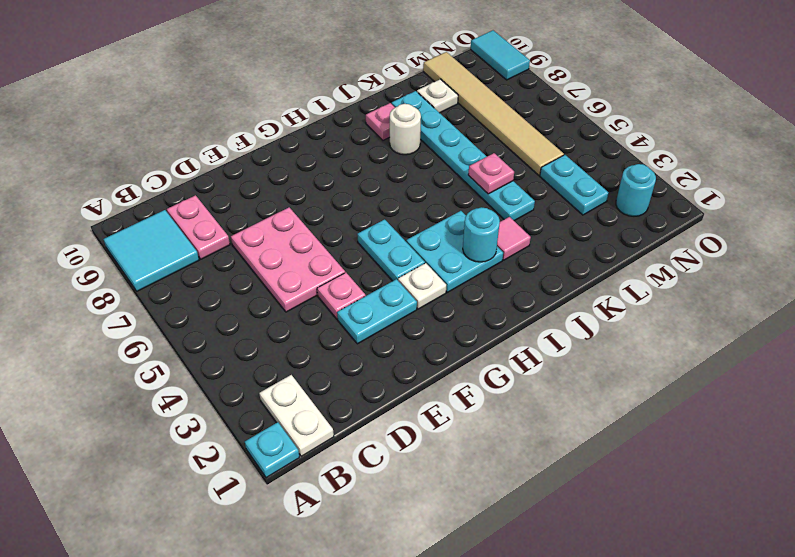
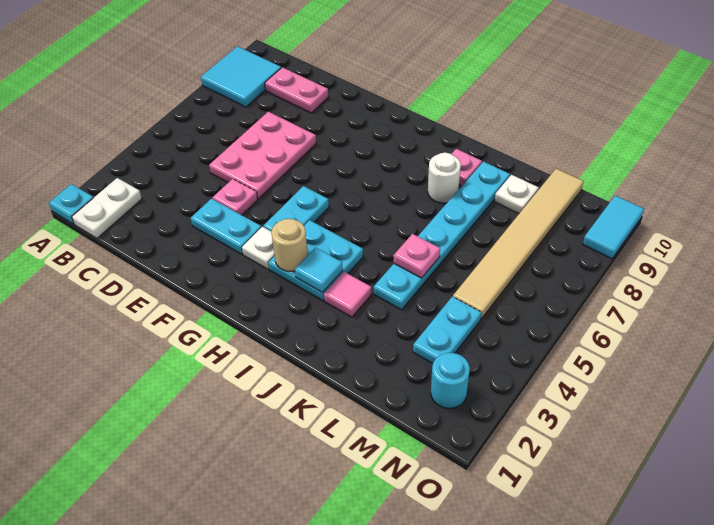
pink plate C8:C9 level 1 -> pink plate C9:D9 level 1
none -> tan round brick H3 level 2
cyan round brick I3 level 2 -> cyan tile I3 level 2

